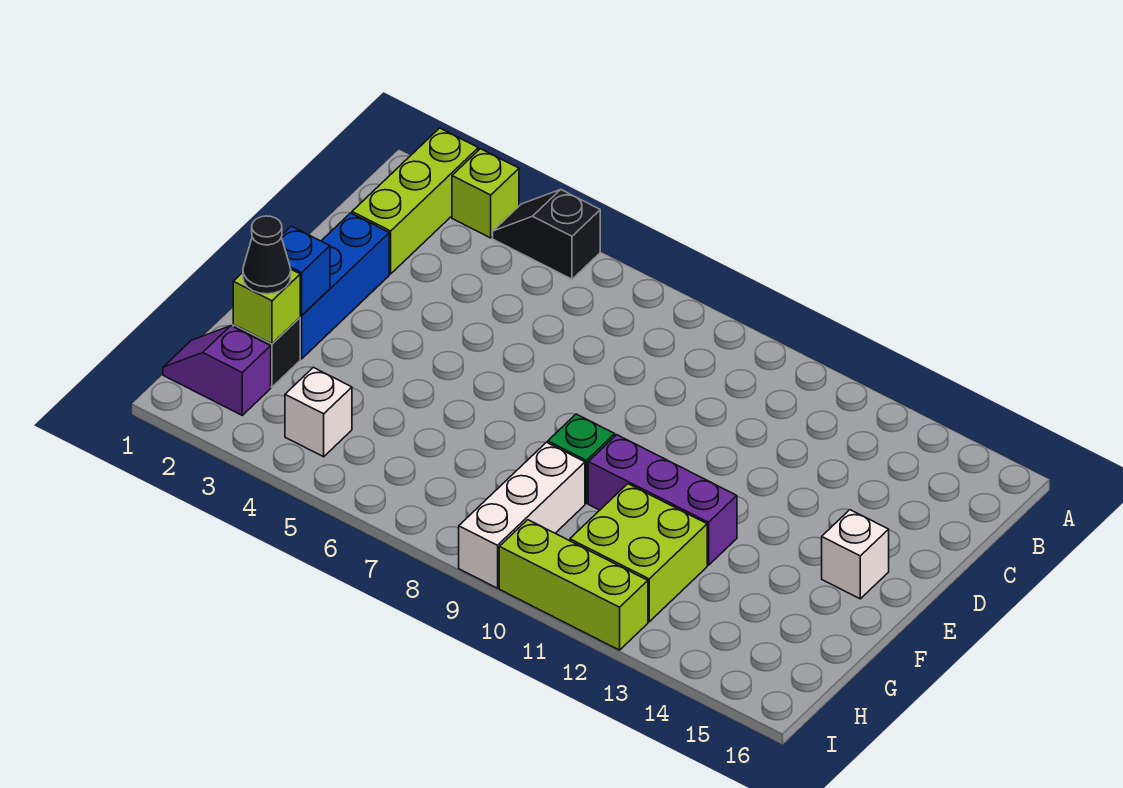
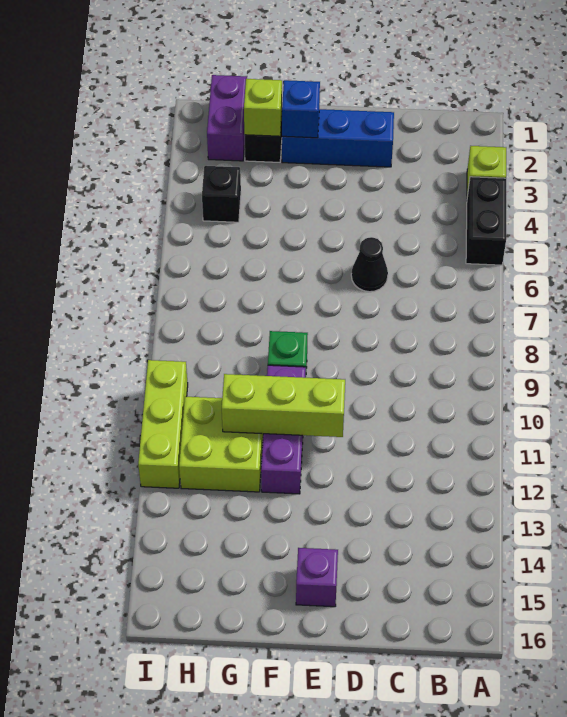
lime brick A2:C2 level 1 -> lime brick E11:G11 level 2
black slope A4:A5 level 1 top 5 -> black brick A4:A5 level 1
white brick E15 level 1 -> purple brick E15 level 1
black cone G2 level 3 -> black cone D6 level 1
white brick G9:I9 level 1 -> none
purple slope H1:H2 level 1 top 2 -> purple brick H1:H2 level 1
white brick H4 level 1 -> black brick H4 level 1

